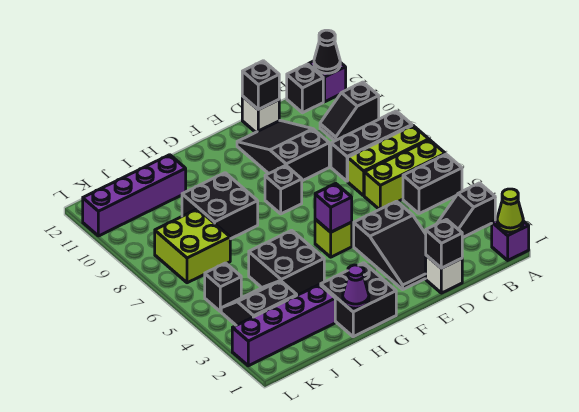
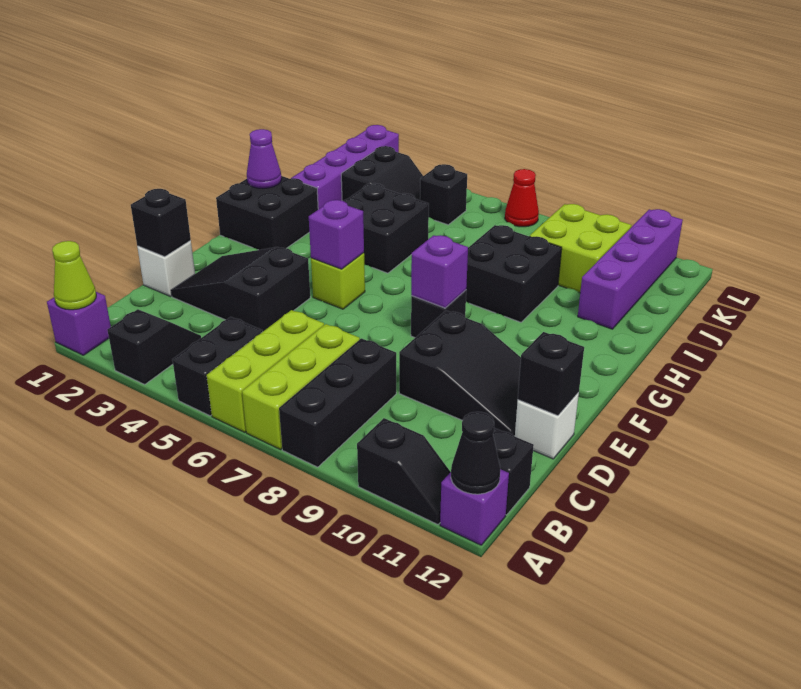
black slope A10:B10 level 1 top A -> black slope A10:A11 level 1 top 10
none -> purple brick F8 level 2
lime brick J7:K8 level 1 -> lime brick J9:K10 level 1
none -> red cone L7 level 1

